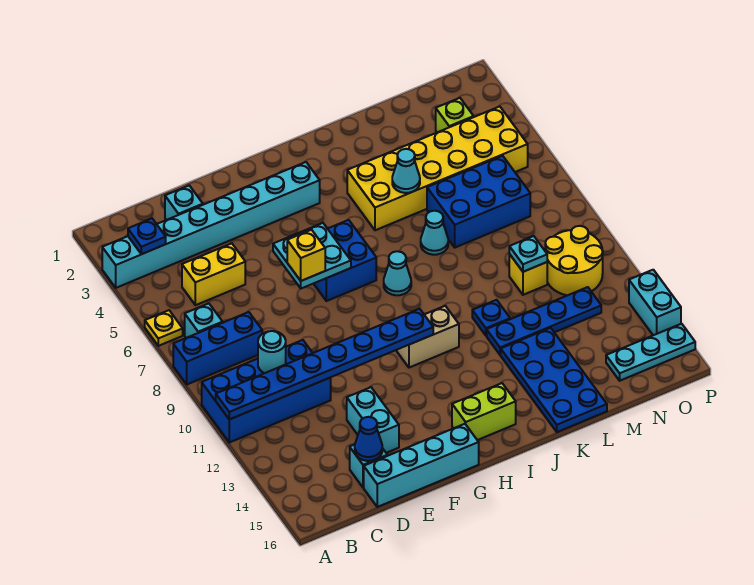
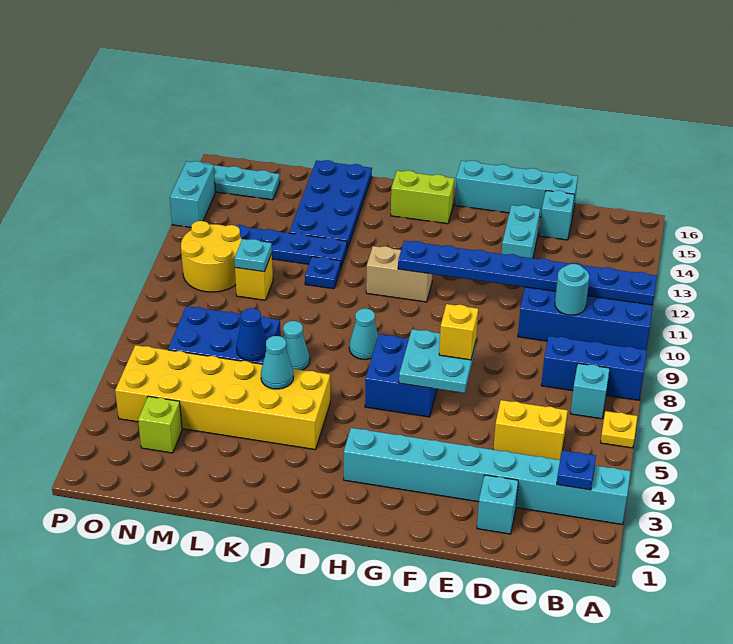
blue cone D15 level 2 -> blue cone L6 level 2

